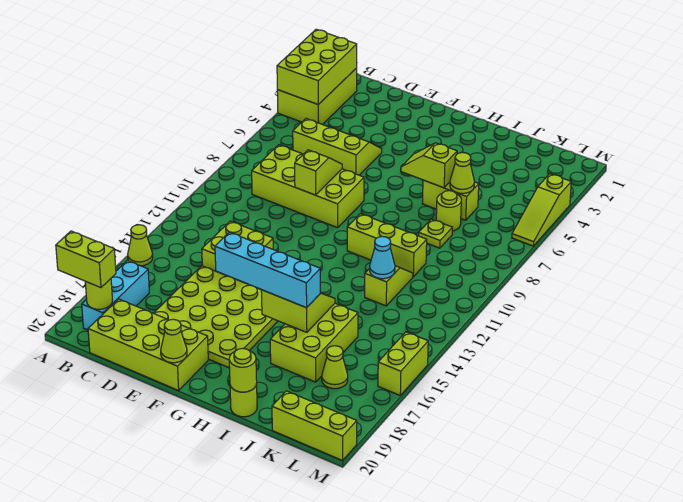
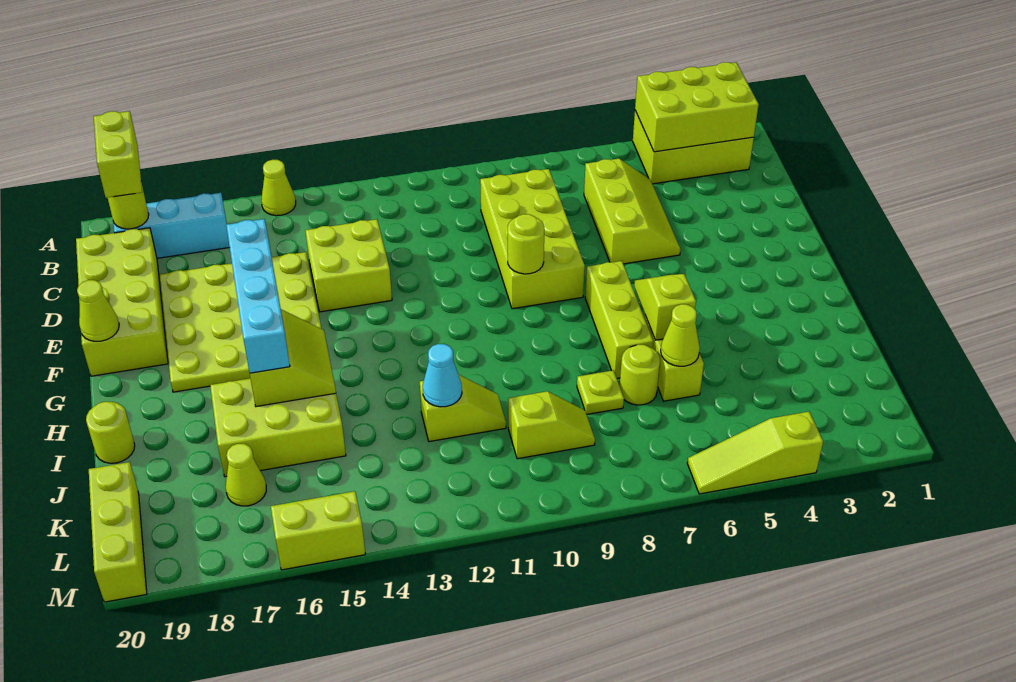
lime slope E8:E9 level 2 top 9 -> lime slope K9:K10 level 1 top 10
lime brick H10:J10 level 1 -> lime brick G7:I7 level 1
lime round brick I20 level 2 -> lime round brick F9 level 2

